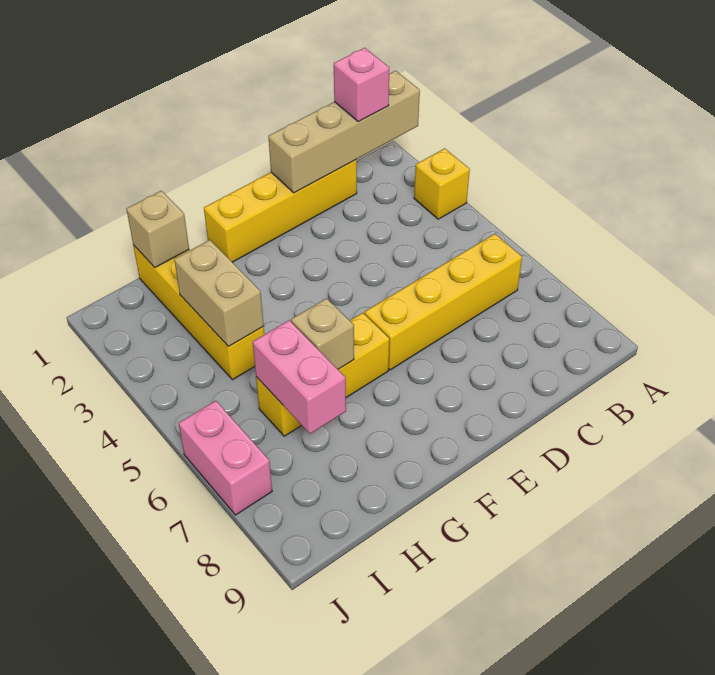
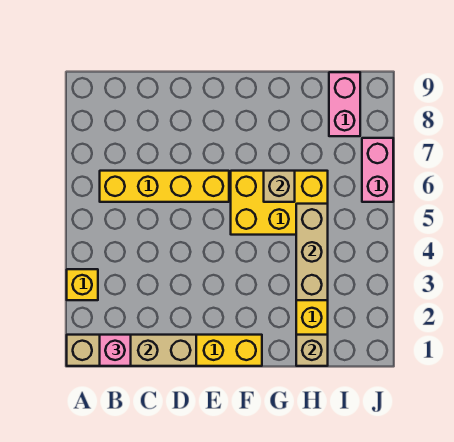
yellow brick F6:H6 level 1 -> yellow brick F5:H6 level 1
tan brick H3:H4 level 2 -> tan brick H3:H5 level 2
pink brick H6:H7 level 2 -> pink brick I8:I9 level 1

